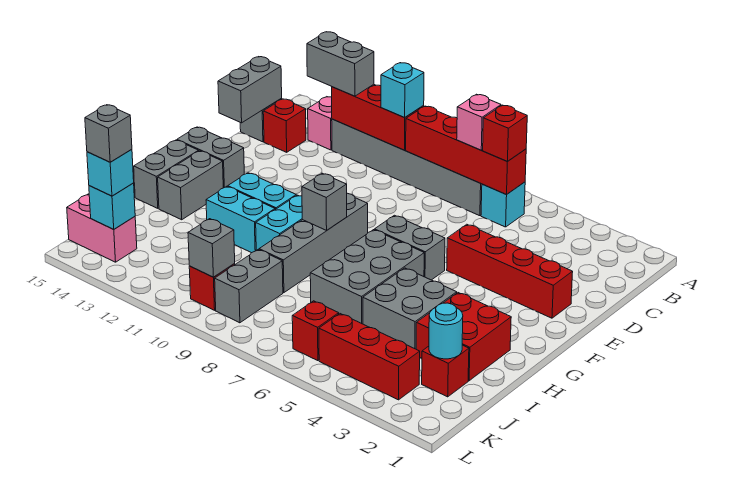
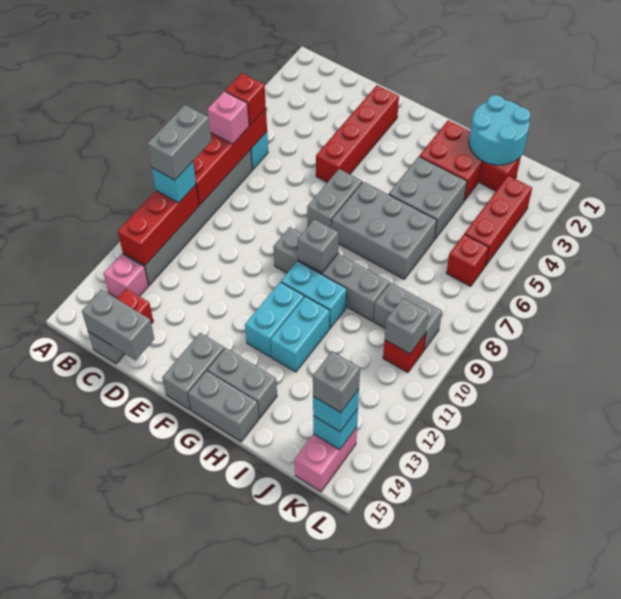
grey brick B12:B13 level 3 -> grey brick B9:B10 level 4
cyan round brick J2 level 2 -> cyan round brick I1:J2 level 2

